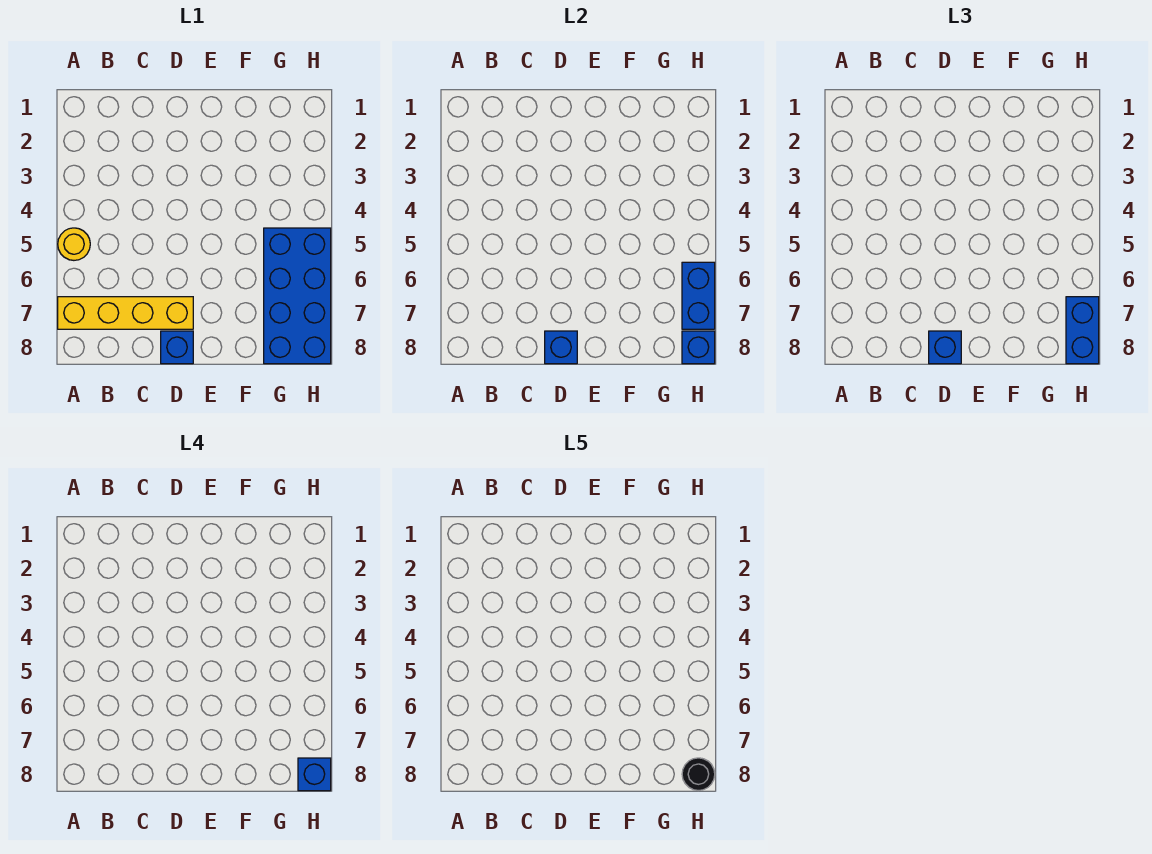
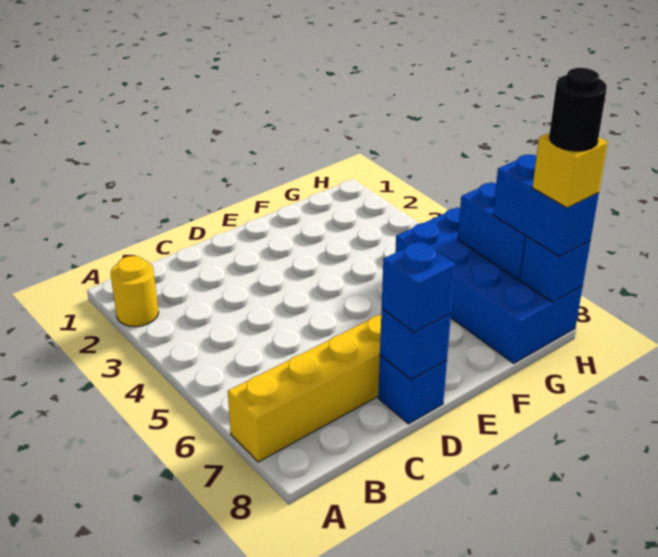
yellow round brick A5 level 1 -> yellow round brick A2 level 1
blue brick H8 level 4 -> yellow brick H8 level 4

